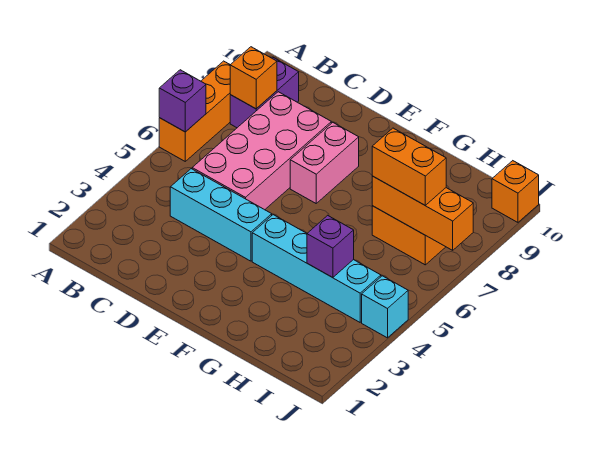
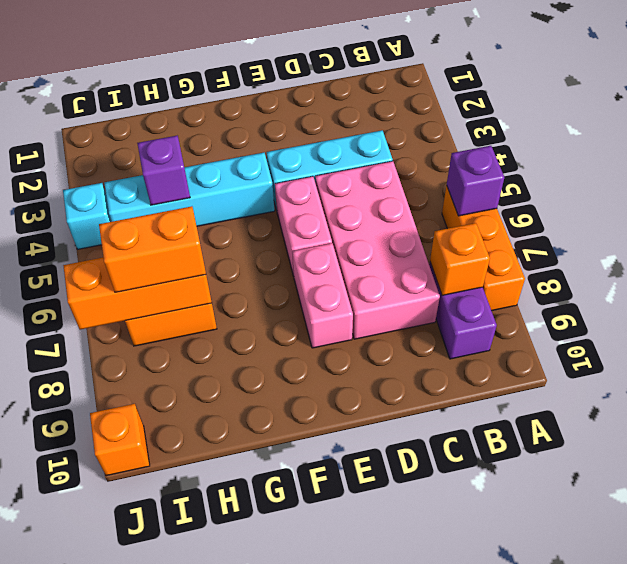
none -> pink brick E5:E6 level 1

